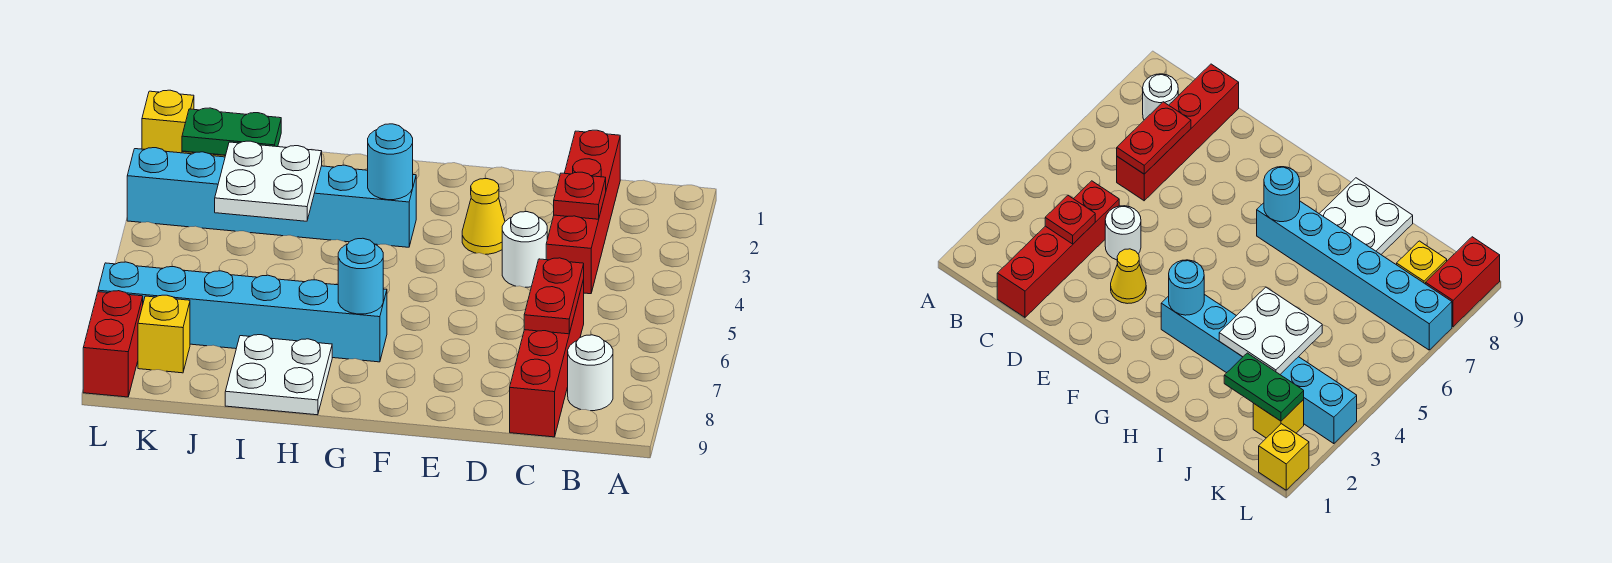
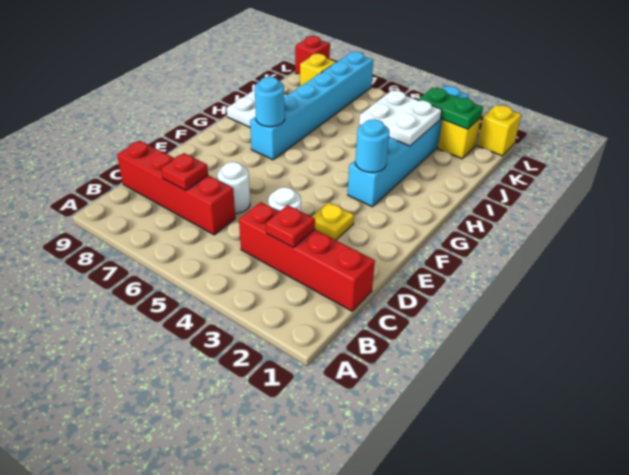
white round brick B8 level 1 -> white round brick D6 level 1
red plate C6:C7 level 2 -> red plate C7 level 2
yellow cone E3 level 1 -> yellow plate E3 level 1
green plate J2:K2 level 2 -> green plate K2:K3 level 2
red brick L8:L9 level 1 -> red brick L9 level 1

